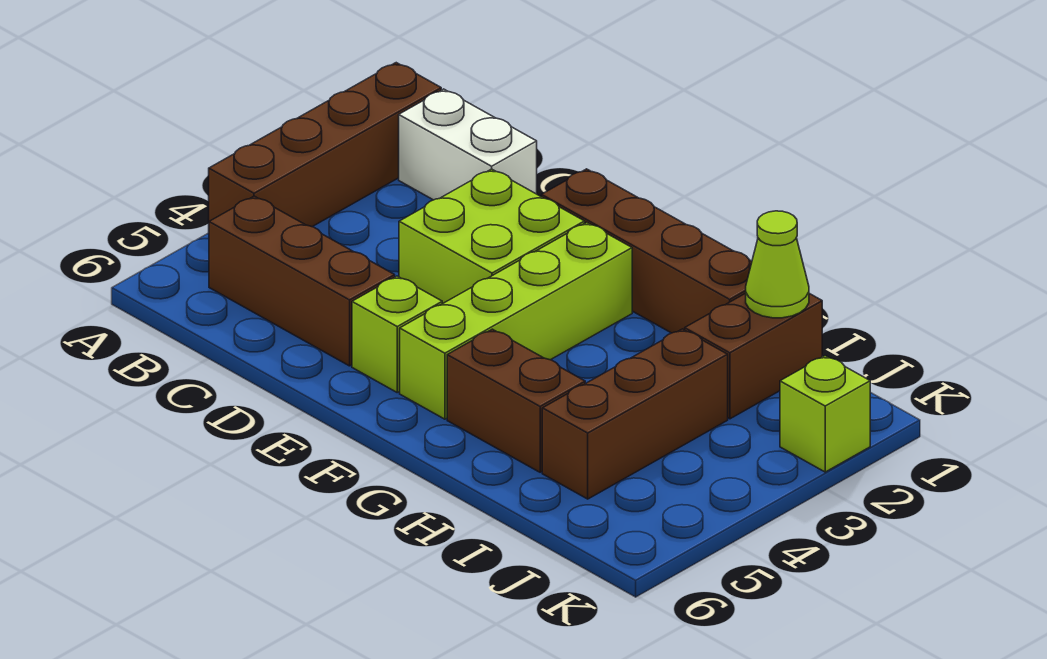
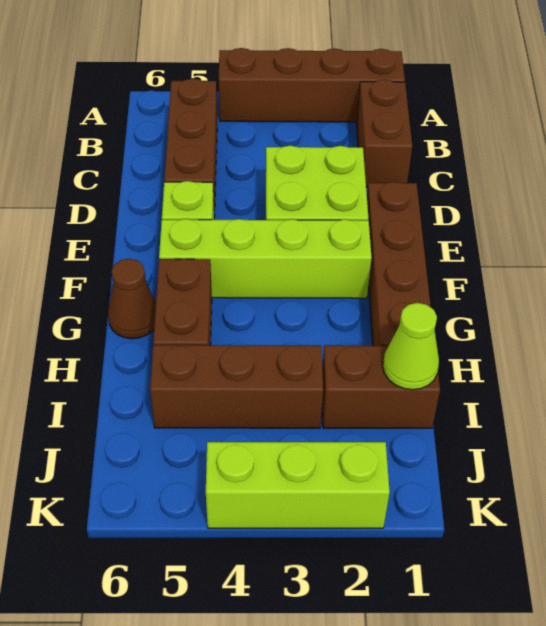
white brick B1:C1 level 1 -> brown brick B1:C1 level 1
none -> brown cone G6 level 1
lime brick K2 level 1 -> lime brick K2:K4 level 1

